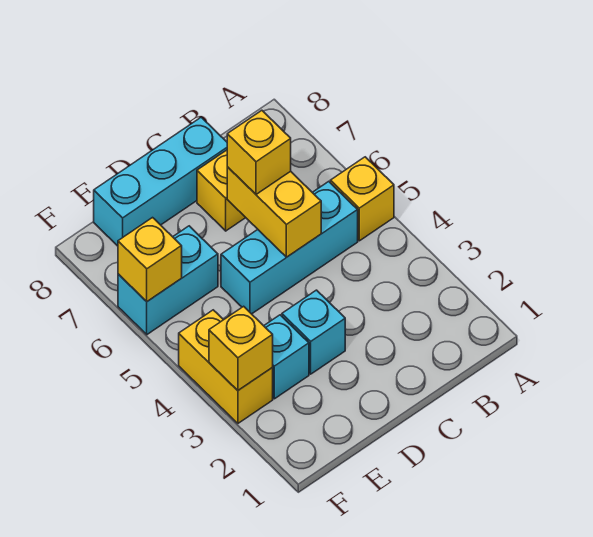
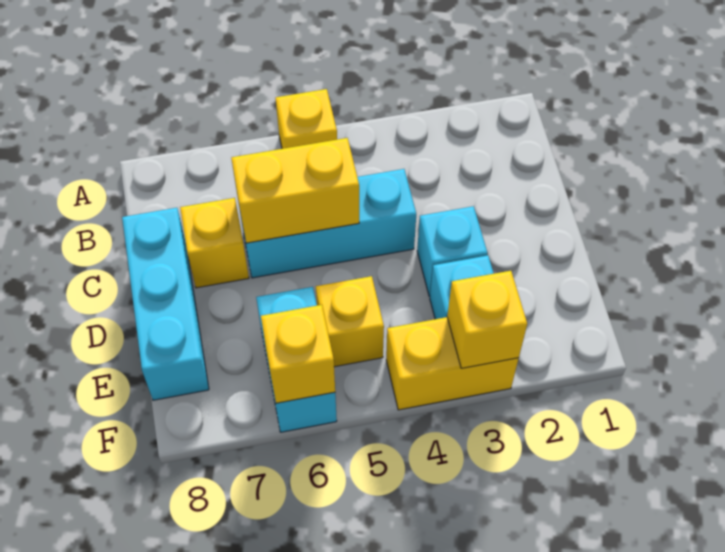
cyan brick B5:D5 level 1 -> cyan brick C4:C6 level 1
yellow brick C6 level 3 -> yellow brick E5 level 1

